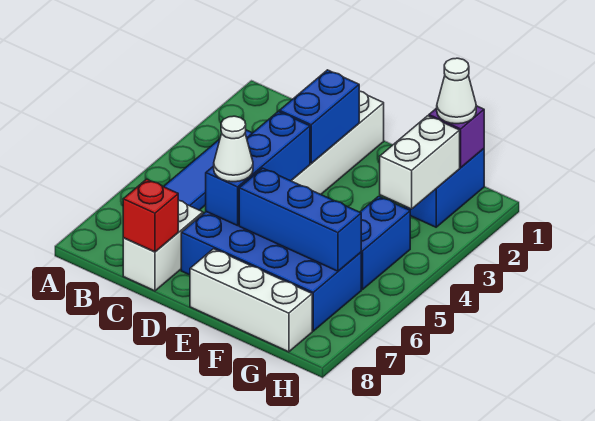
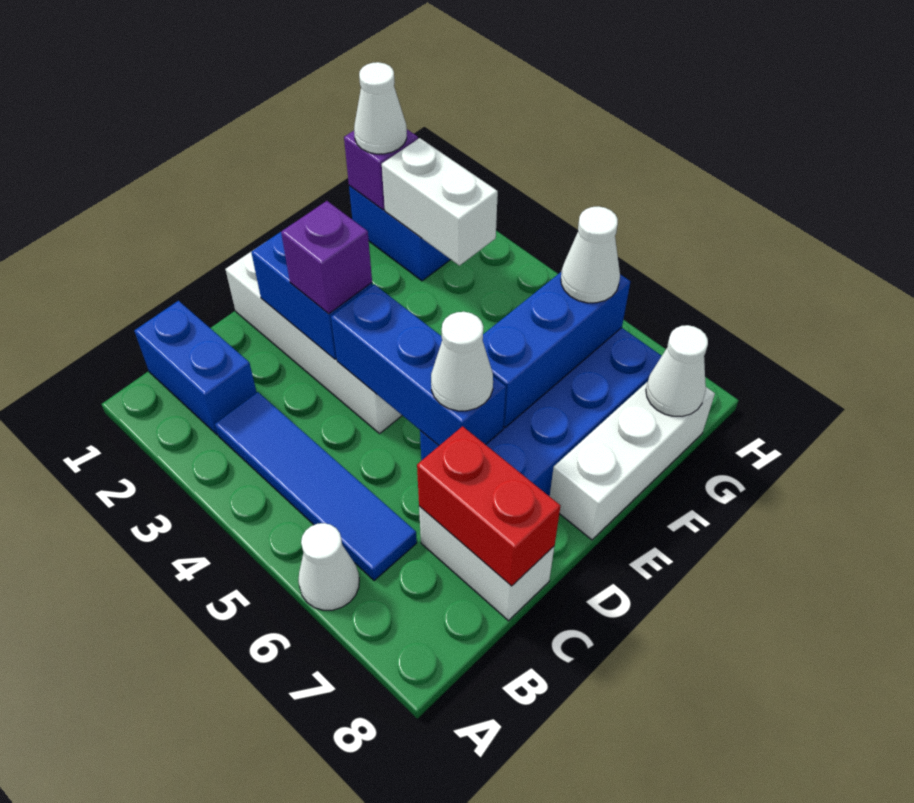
none -> white cone A6 level 1
red brick C8 level 2 -> red brick C7:C8 level 2
none -> purple brick D3 level 3
blue brick G4:G5 level 1 -> blue brick B1:B2 level 1
none -> white cone G6 level 3
none -> white cone G8 level 2

